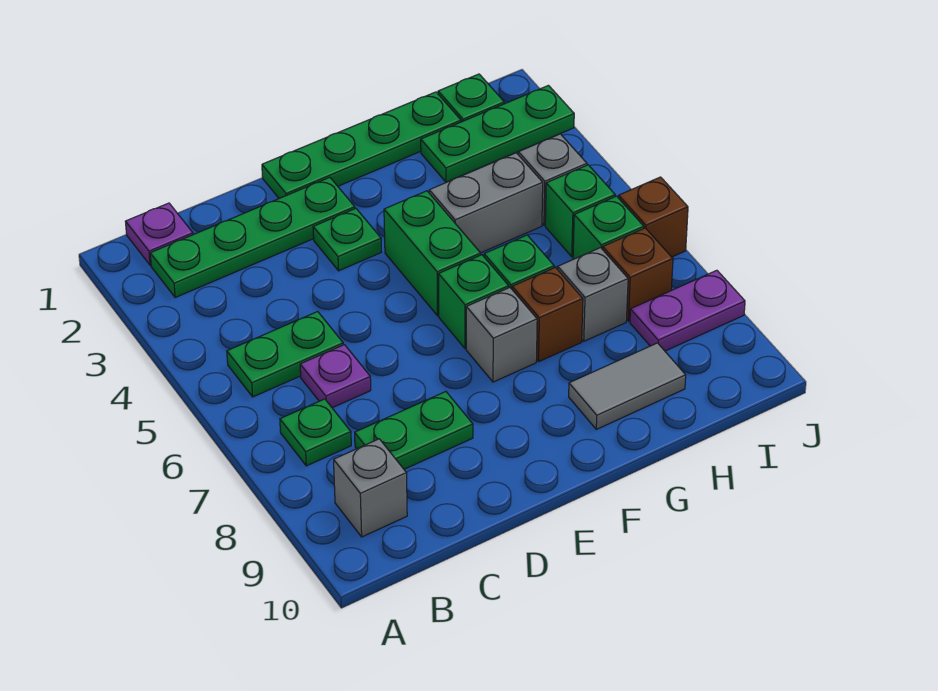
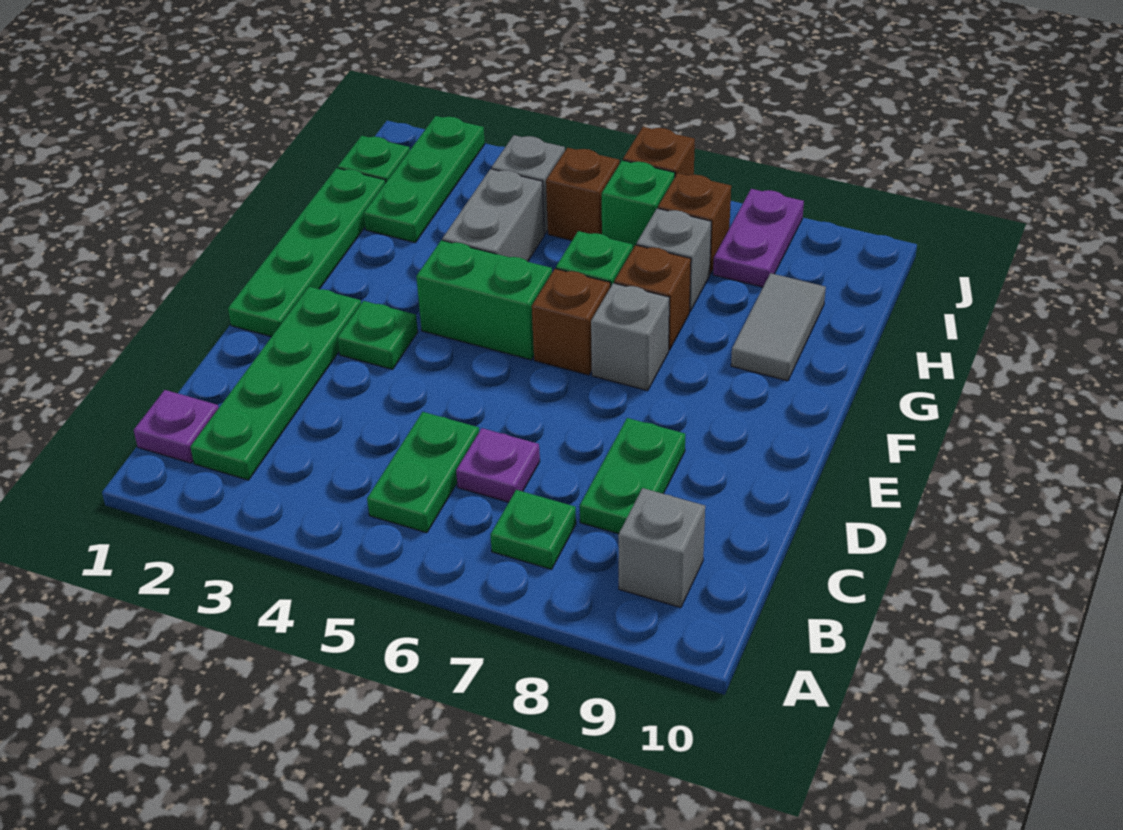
green brick F6 level 1 -> brown brick F6 level 1
green brick I5 level 1 -> brown brick I5 level 1

